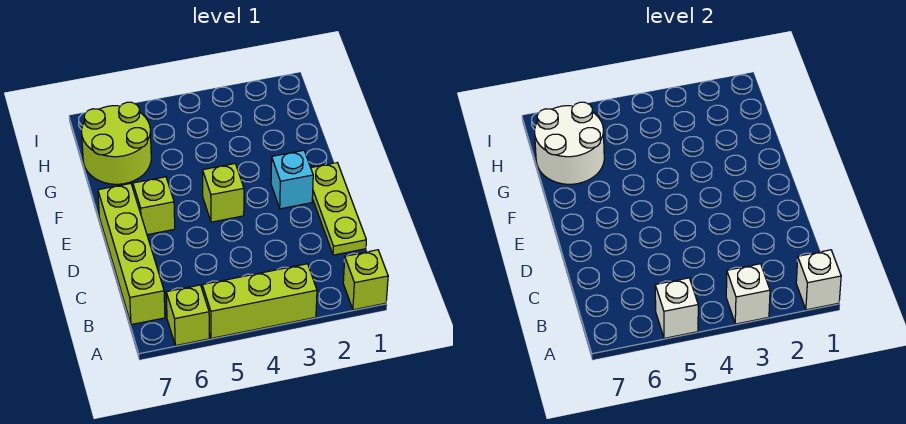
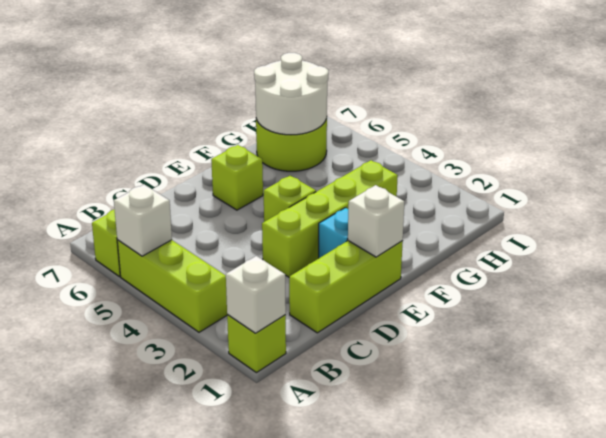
white brick A3 level 2 -> white brick E1 level 2
lime brick B7:E7 level 1 -> lime brick D3:G3 level 1
lime plate C1:E1 level 1 -> lime brick C1:E1 level 1

